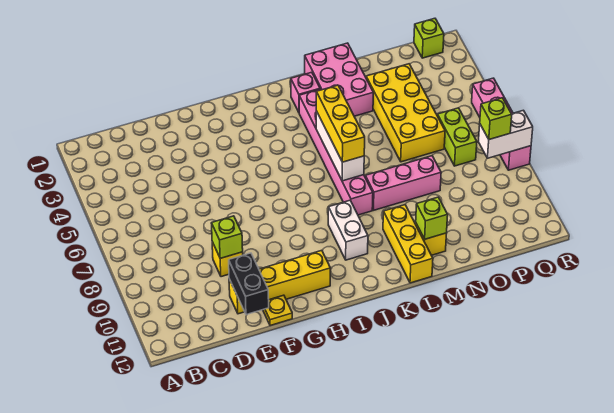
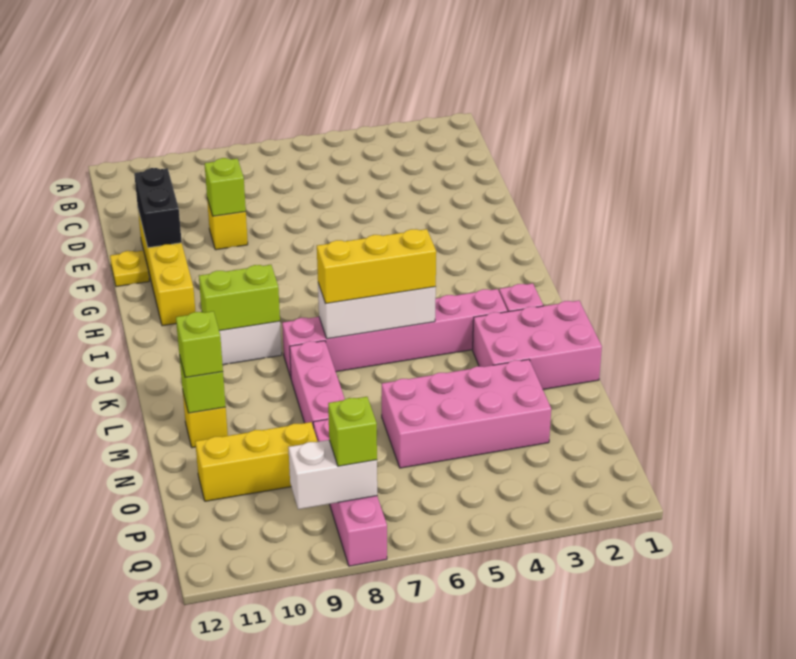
black brick E11:E12 level 2 -> black brick E11:F11 level 2
yellow brick L10:L12 level 1 -> yellow brick O9:O11 level 1
yellow brick N3:O6 level 1 -> pink brick N3:O6 level 1
lime brick P6:P7 level 1 -> lime brick J9:J10 level 2
lime brick Q1 level 1 -> lime brick M11 level 3
white brick Q8:R8 level 2 -> white brick Q8:Q9 level 2
pink brick R5:R8 level 1 -> pink brick O8:R8 level 1

